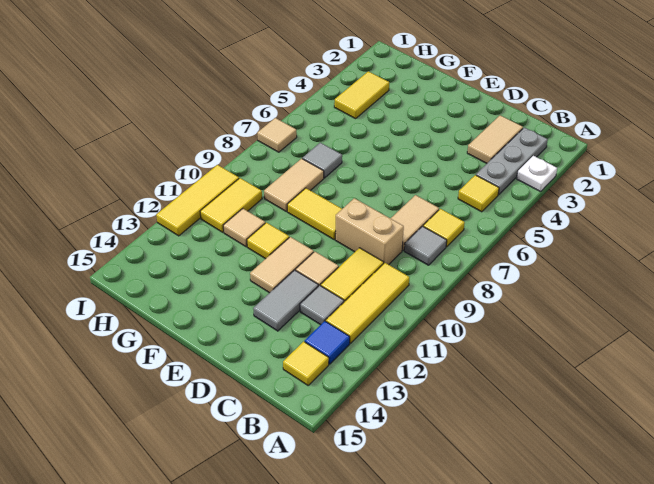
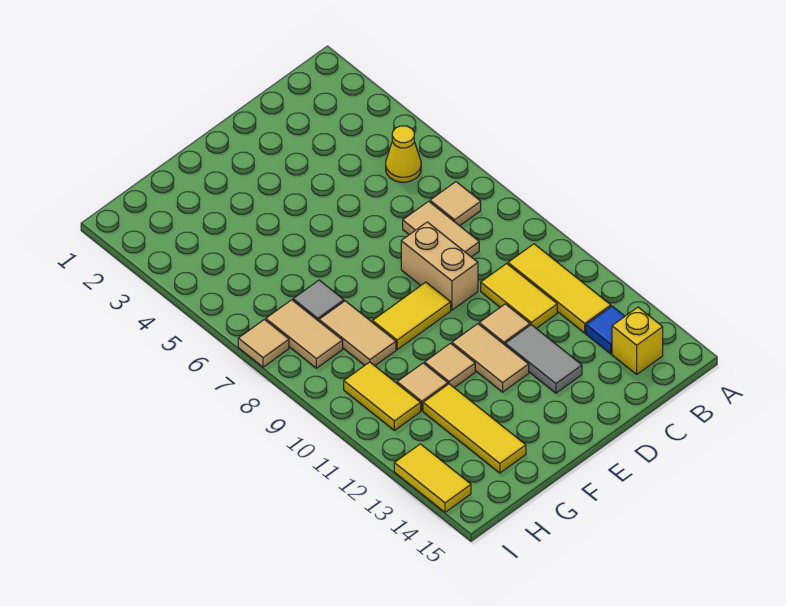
white plate A3 level 1 -> none
grey plate B2:B4 level 1 -> none
yellow tile B5 level 1 -> yellow cone B5 level 1
yellow tile B7 level 1 -> tan tile B7 level 1
grey tile B8 level 1 -> none
yellow tile B14 level 1 -> yellow brick B14 level 1
tan tile C2:C3 level 1 -> tan tile H7:H8 level 1
tan brick C9:D9 level 1 -> tan brick D8:D9 level 1
grey tile C12 level 1 -> none
yellow tile F11 level 1 -> tan tile F11 level 1
yellow tile H3:H4 level 1 -> yellow tile I13:I14 level 1
yellow tile I10:I12 level 1 -> yellow tile G12:G14 level 1

